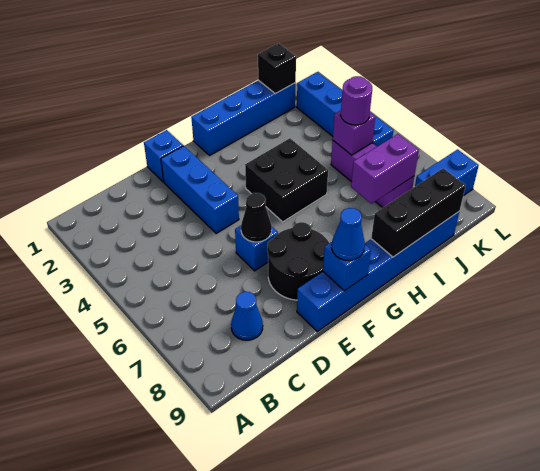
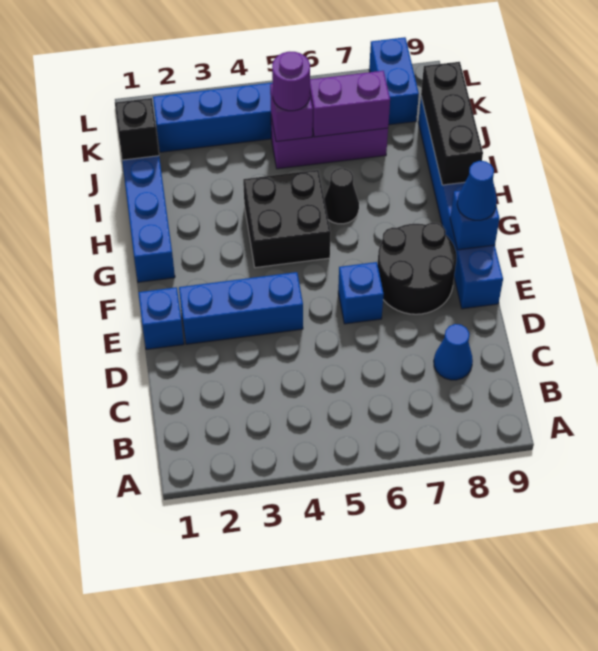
black cone E6 level 2 -> black cone H6 level 1
purple brick I7:J7 level 2 -> purple brick J6:J7 level 2

